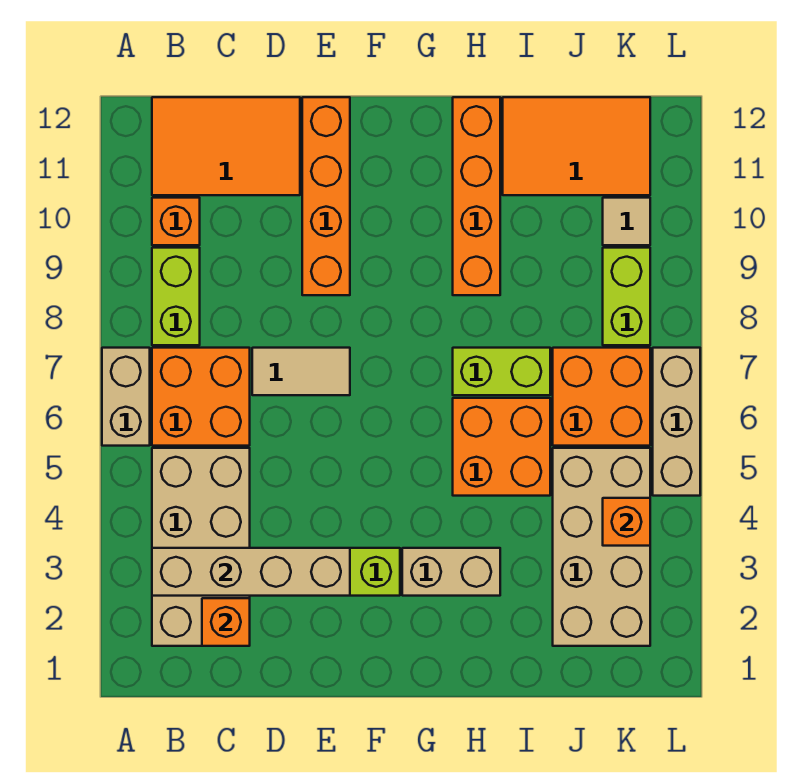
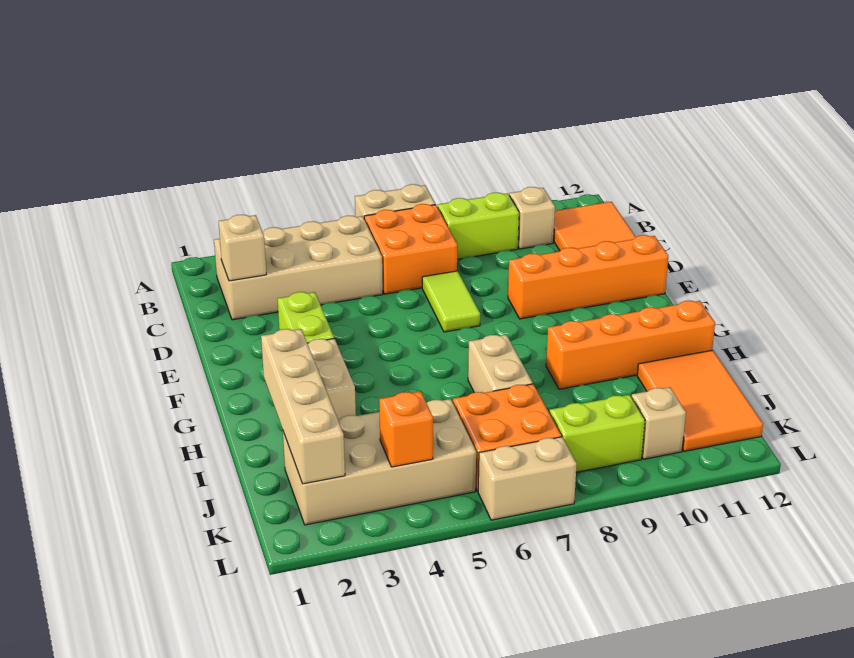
tan brick B3:E3 level 2 -> tan brick H2:K2 level 2
orange brick B10 level 1 -> tan brick B10 level 1
orange brick C2 level 2 -> tan brick C2 level 2
tan tile D7:E7 level 1 -> lime tile D7:E7 level 1
orange brick H5:I6 level 1 -> none
lime brick H7:I7 level 1 -> tan brick H7:I7 level 1
tan tile K10 level 1 -> tan brick K10 level 1
tan brick L5:L7 level 1 -> tan brick L6:L7 level 1

